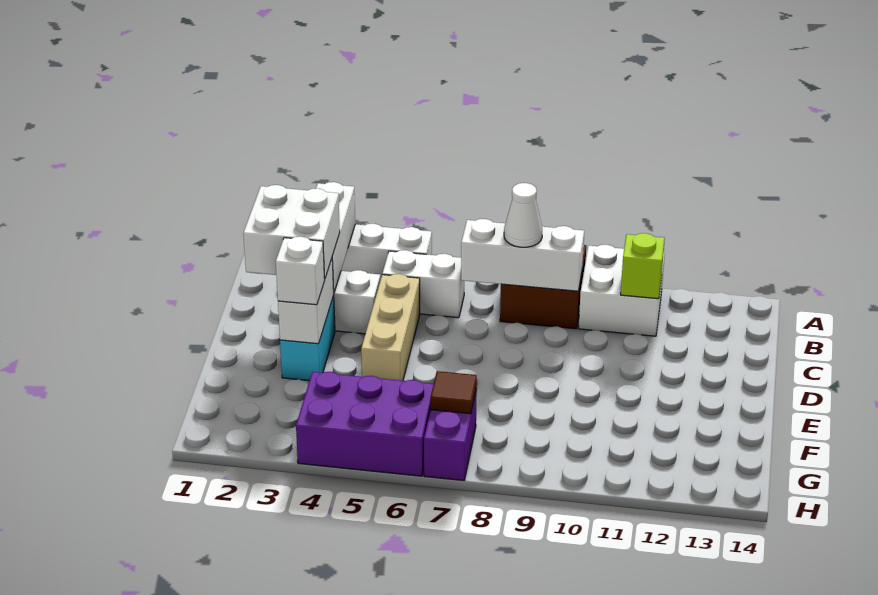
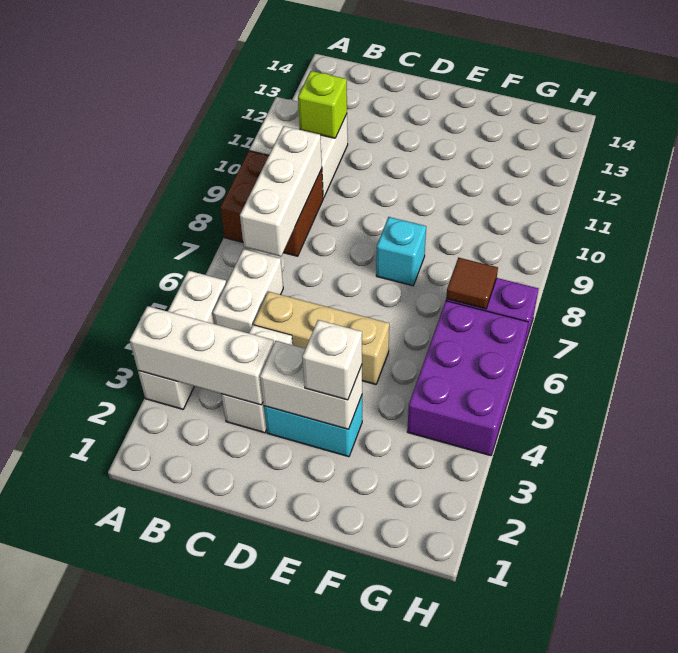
white cone B8 level 3 -> none
white brick C2:D3 level 3 -> none
none -> cyan brick E8 level 1

